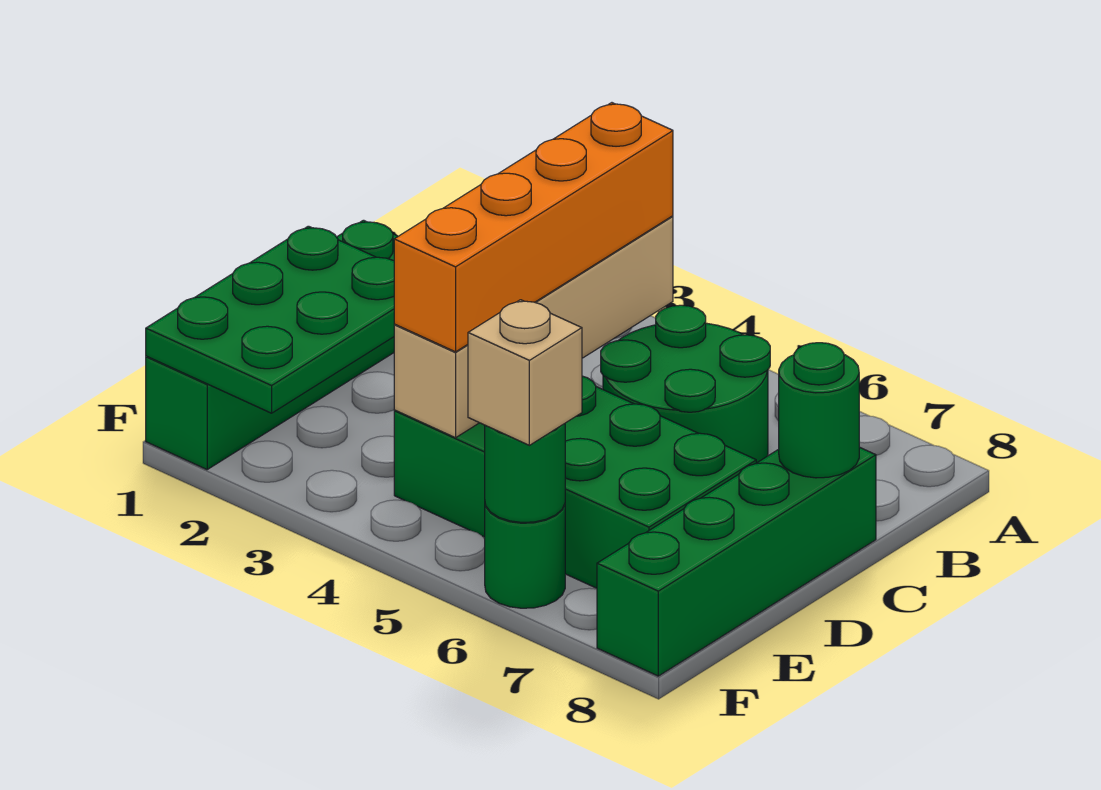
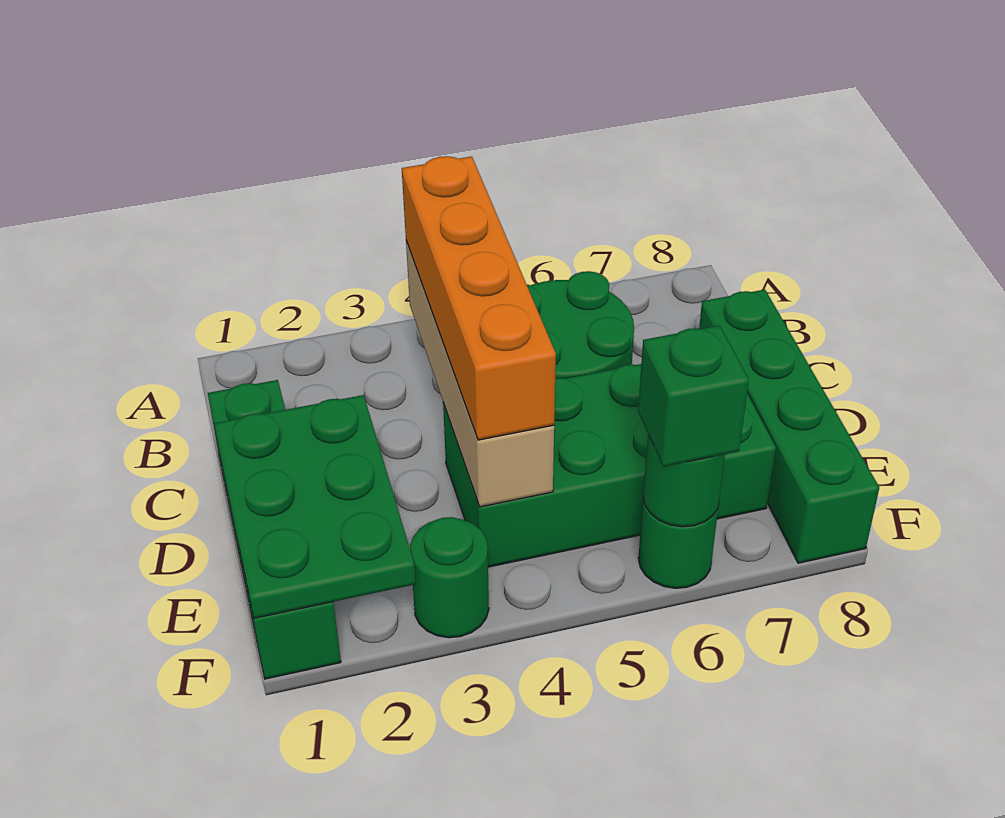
green round brick C8 level 2 -> green round brick F3 level 1
tan brick F6 level 3 -> green brick F6 level 3

